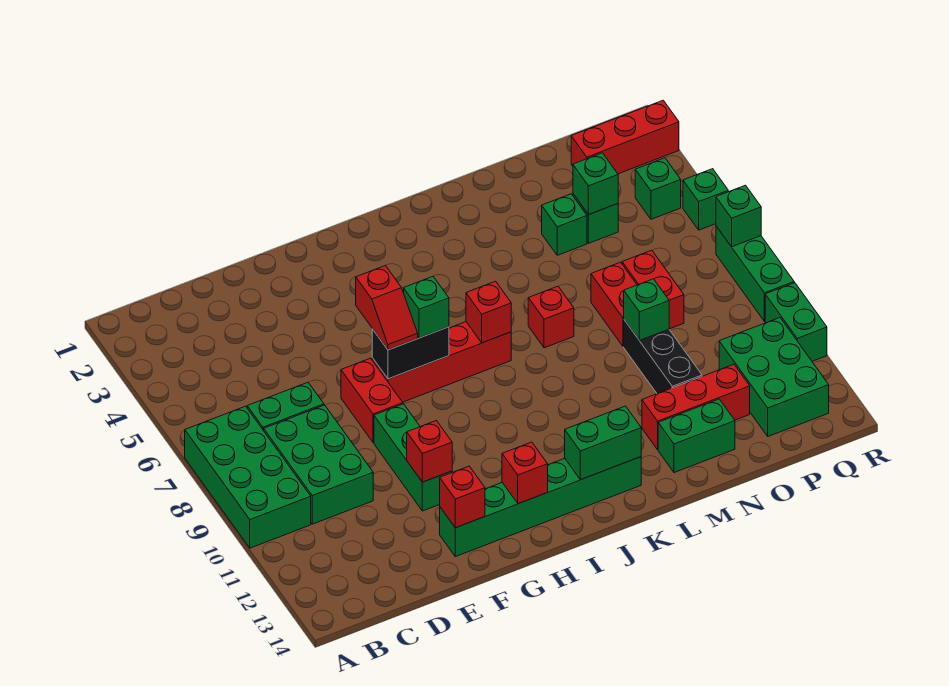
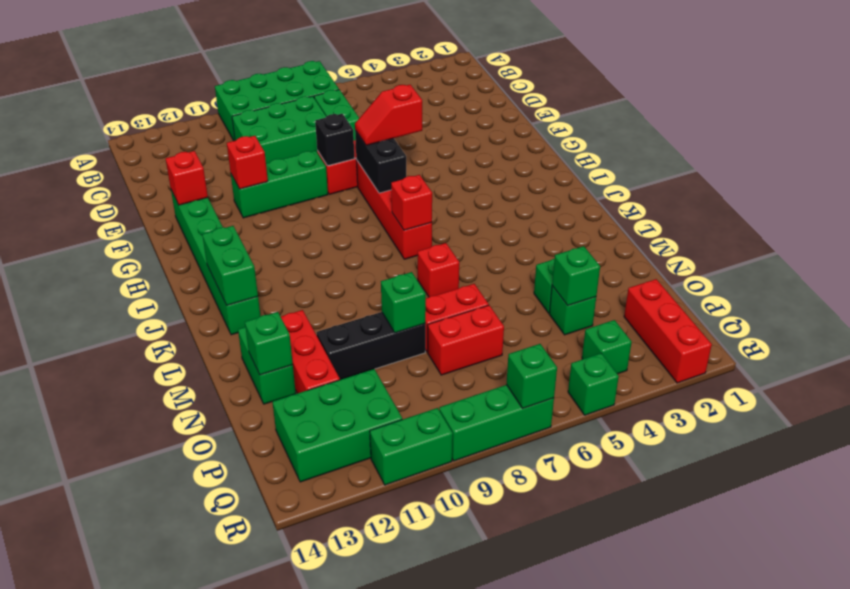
none -> black brick F8 level 2
green brick H7 level 3 -> green brick N13 level 2
red brick H13 level 2 -> none

